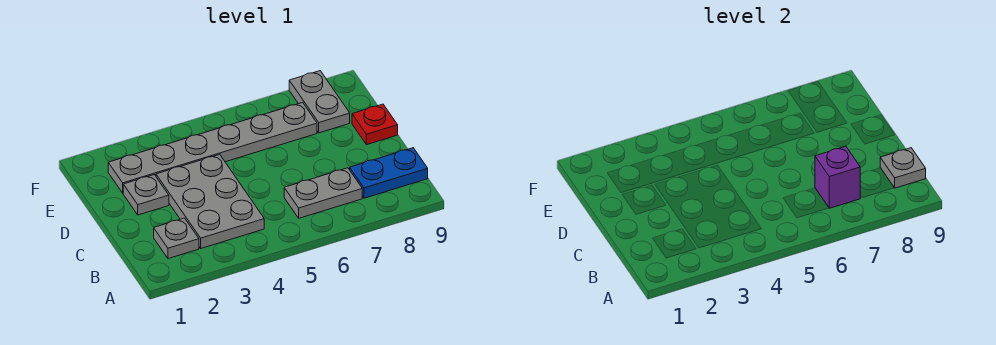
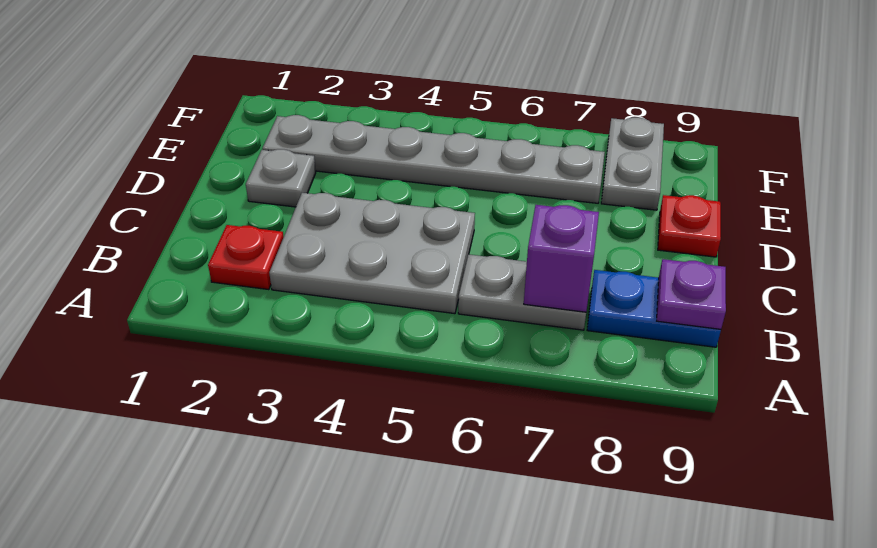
grey plate B2 level 1 -> red plate B2 level 1
grey plate B3:D4 level 1 -> grey plate B3:C5 level 1
grey plate B9 level 2 -> purple plate B9 level 2

